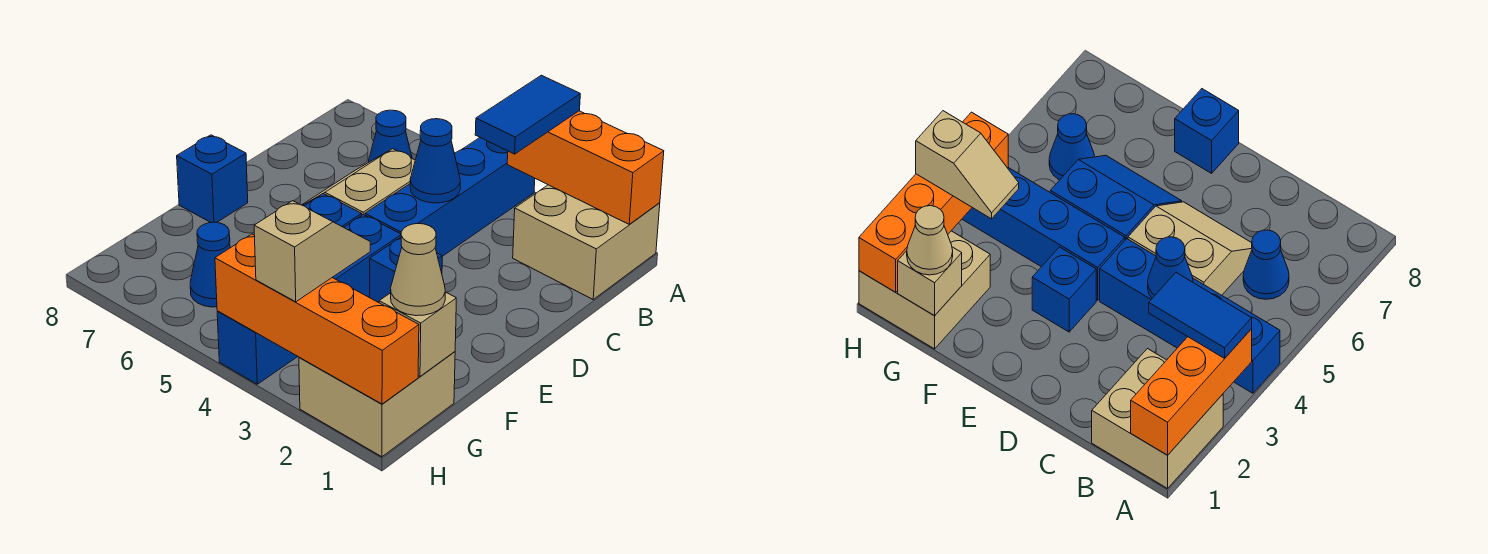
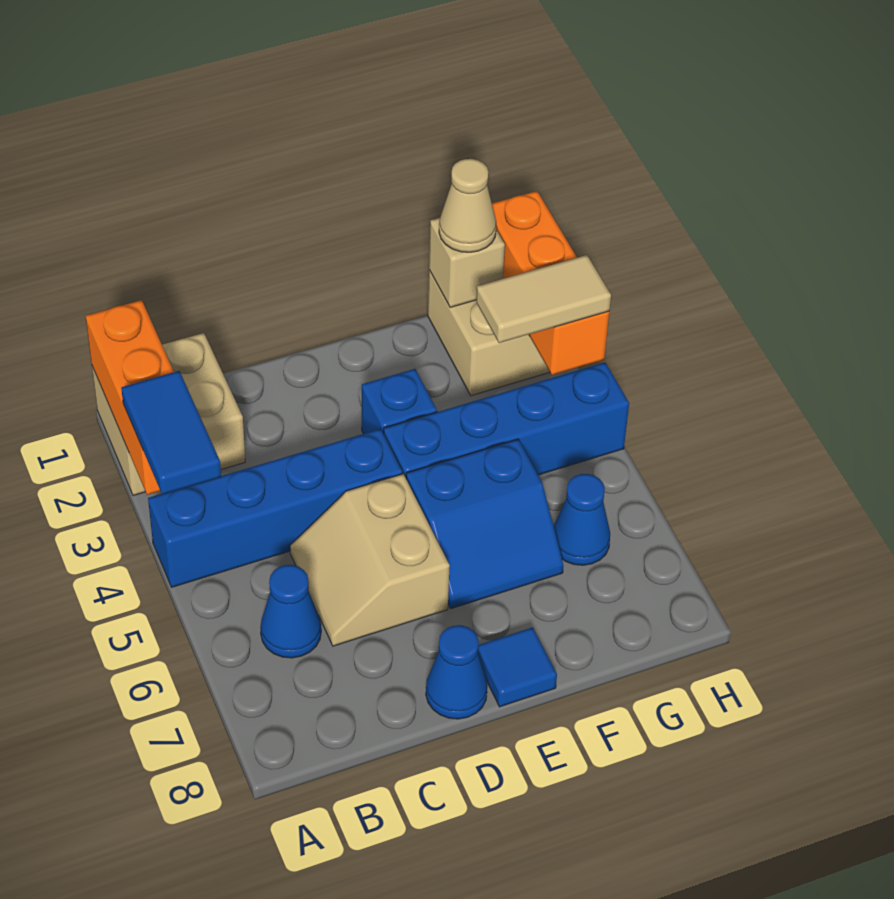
blue tile A3:B3 level 3 -> blue tile A3:A4 level 3
blue cone C4 level 2 -> blue cone D8 level 1
tan slope C5:D6 level 1 top 5 -> tan slope C5:D6 level 1 top D
blue brick E8 level 1 -> blue tile E8 level 1
tan slope G3:H3 level 3 top H -> tan tile G3:H3 level 3
orange brick H1:H4 level 2 -> orange brick H1:H3 level 2

